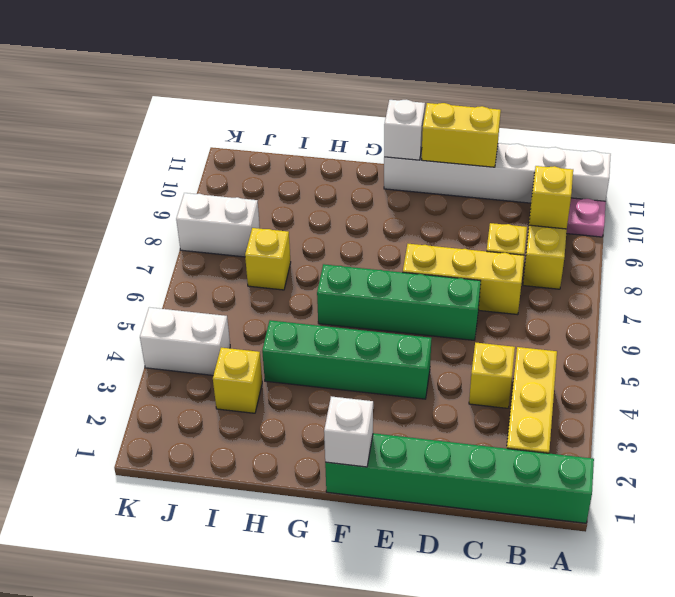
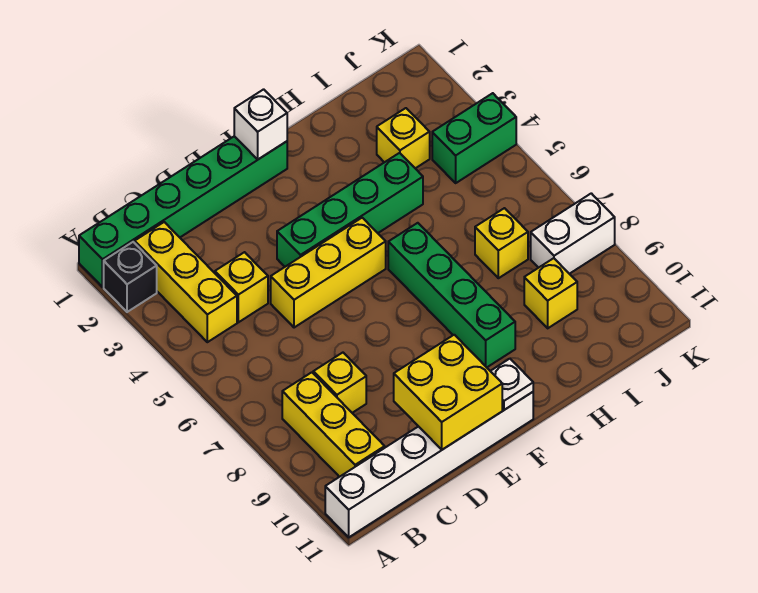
none -> black brick A2 level 1
pink plate A10 level 1 -> none
yellow brick B9 level 2 -> yellow brick I9 level 1
yellow brick C7:E7 level 1 -> yellow brick D5:F5 level 1
green brick D6:G6 level 1 -> green brick G6:G9 level 1
yellow brick D11:E11 level 2 -> yellow brick D10:E11 level 2
white brick F11 level 2 -> white plate F11 level 2
white brick J4:K4 level 1 -> green brick J4:K4 level 1

